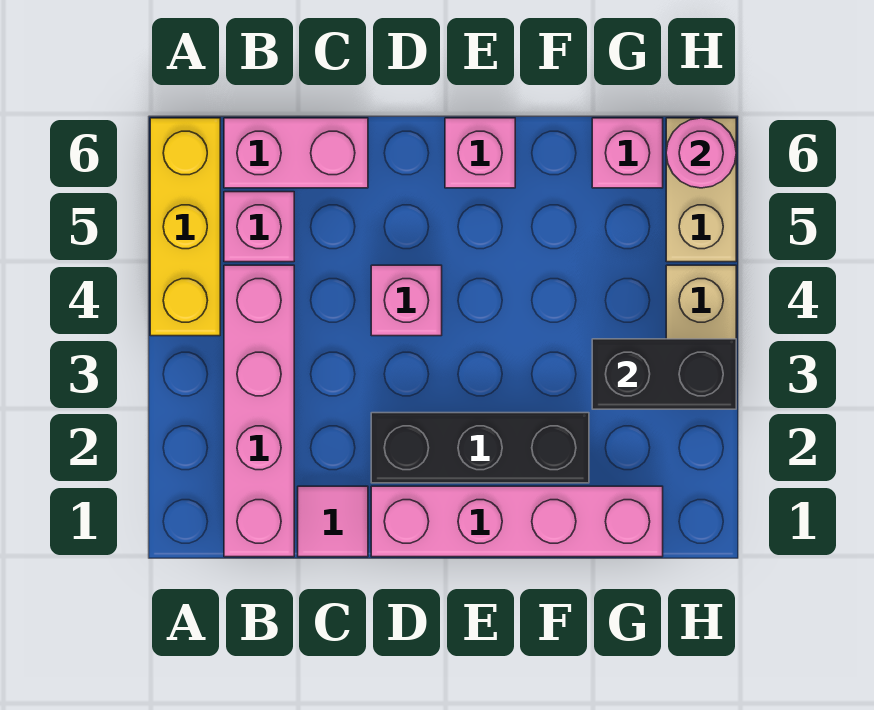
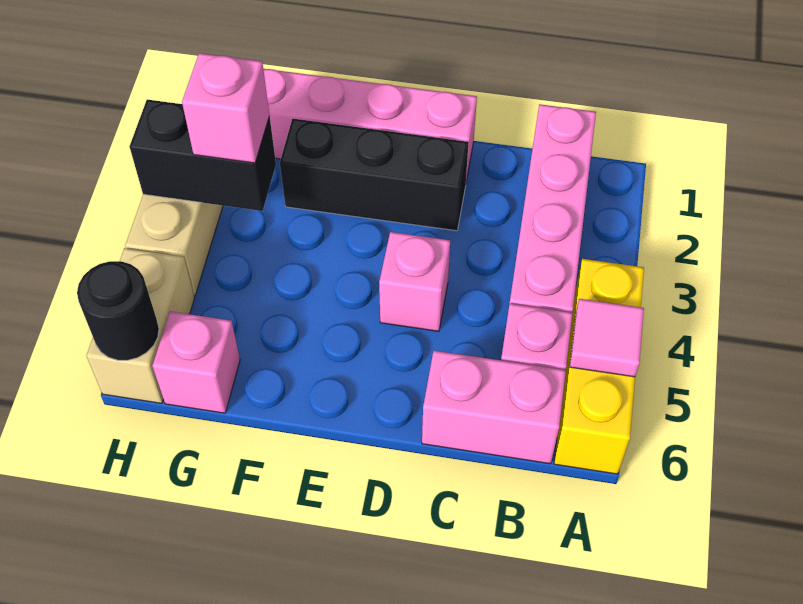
pink tile C1 level 1 -> pink tile A5 level 2
pink brick E6 level 1 -> pink brick G3 level 3
pink round brick H6 level 2 -> black round brick H6 level 2

